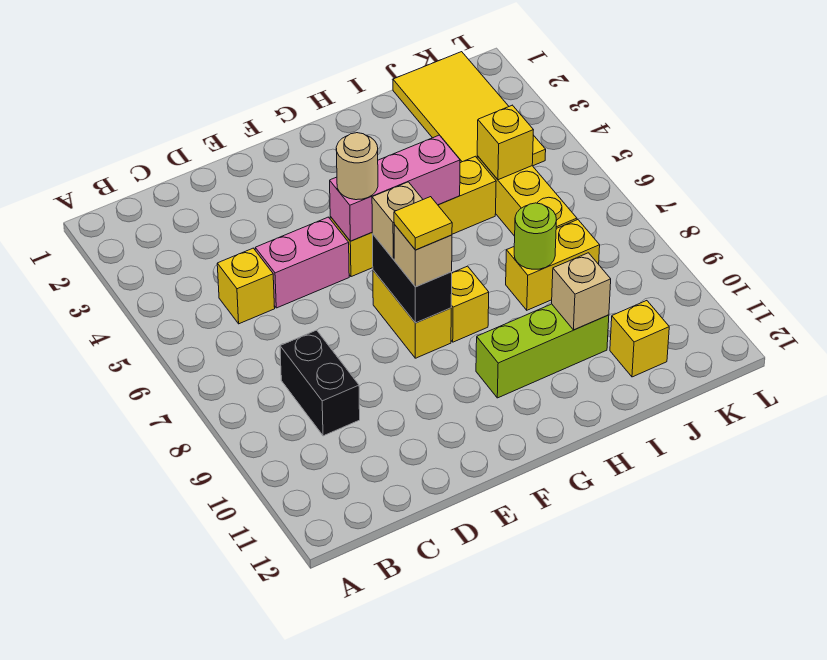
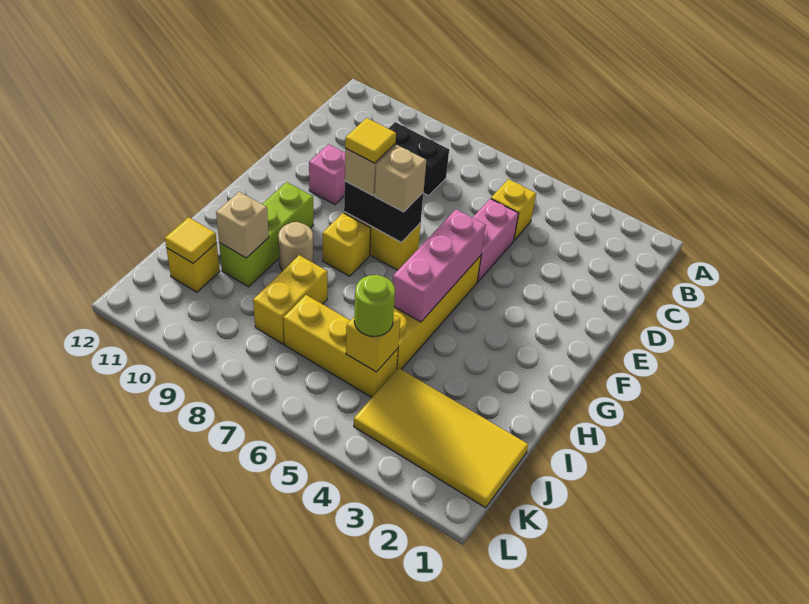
none -> pink brick E10 level 1
tan round brick F5 level 3 -> tan round brick H9 level 1
lime round brick I8 level 2 -> lime round brick J5 level 3
none -> yellow tile J11 level 2

